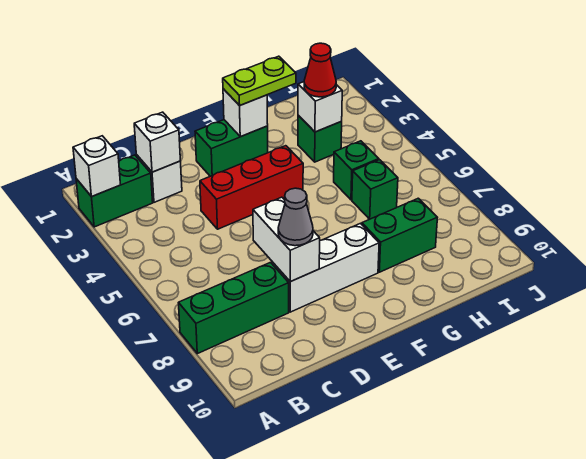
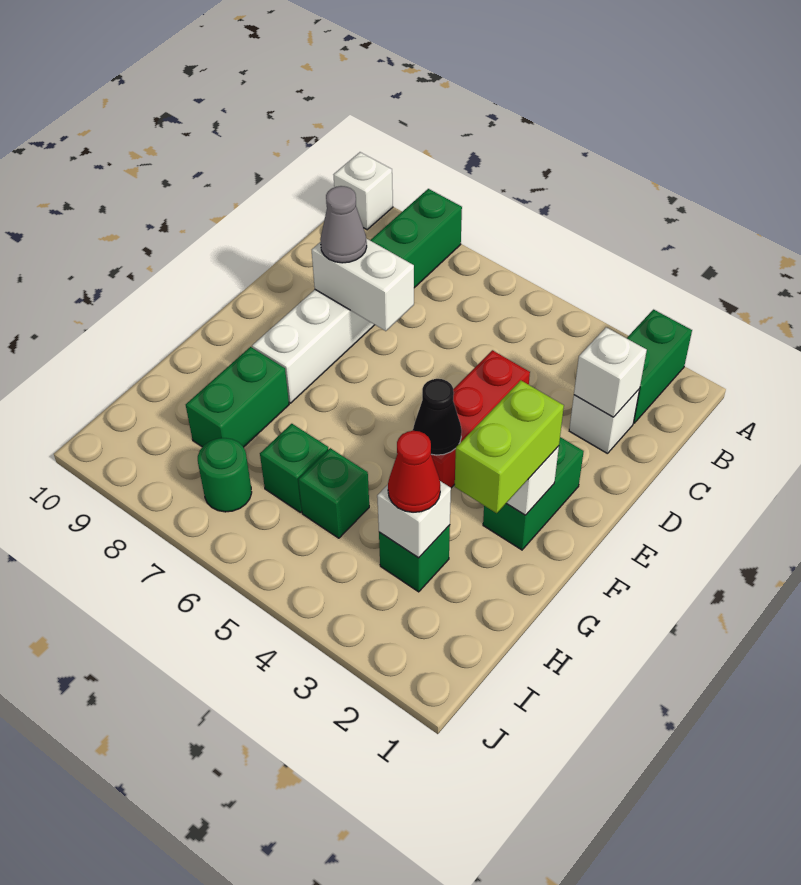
white brick A2 level 2 -> white brick A10 level 1
lime plate F2:G2 level 3 -> lime brick F2:G2 level 3
none -> black cone F4 level 2
none -> green round brick I7 level 1

